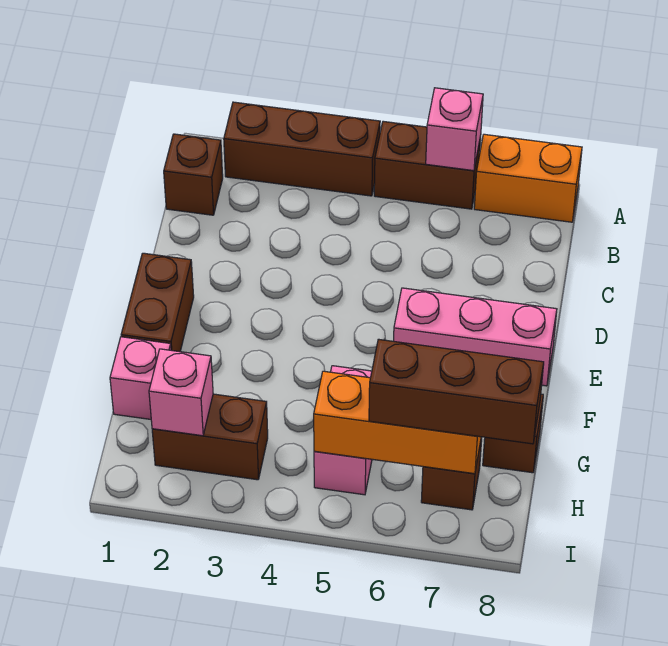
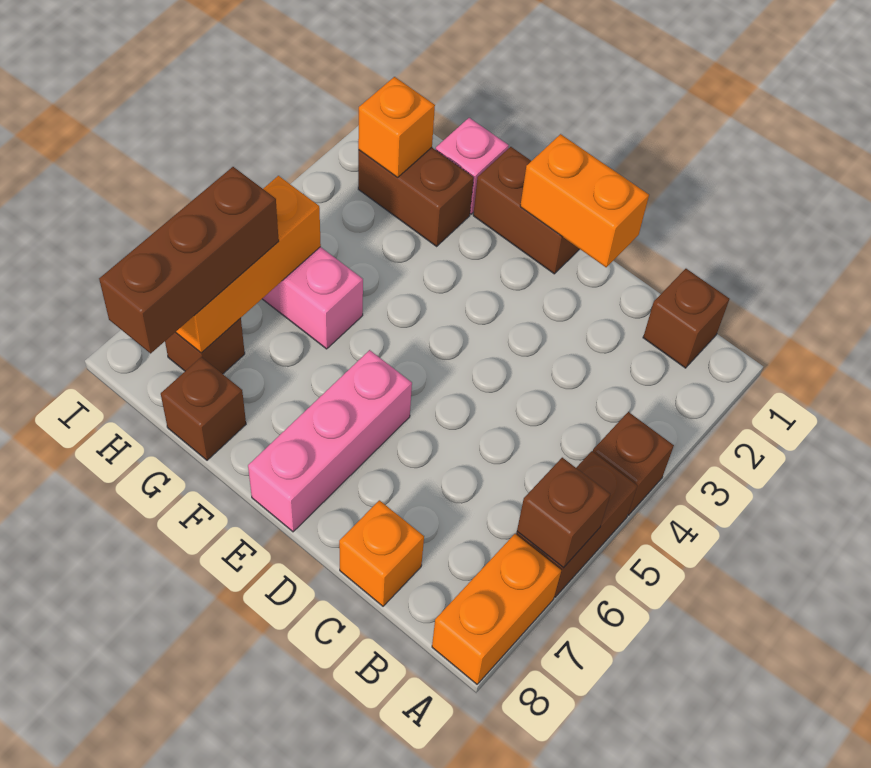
brown brick A2:A4 level 1 -> brown brick A4 level 1
pink brick A6 level 2 -> brown brick A6 level 2
none -> orange brick C8 level 1
none -> orange brick D1:E1 level 2
brown brick H2:H3 level 1 -> brown brick G2:H2 level 1
pink brick H2 level 2 -> orange brick H2 level 2

